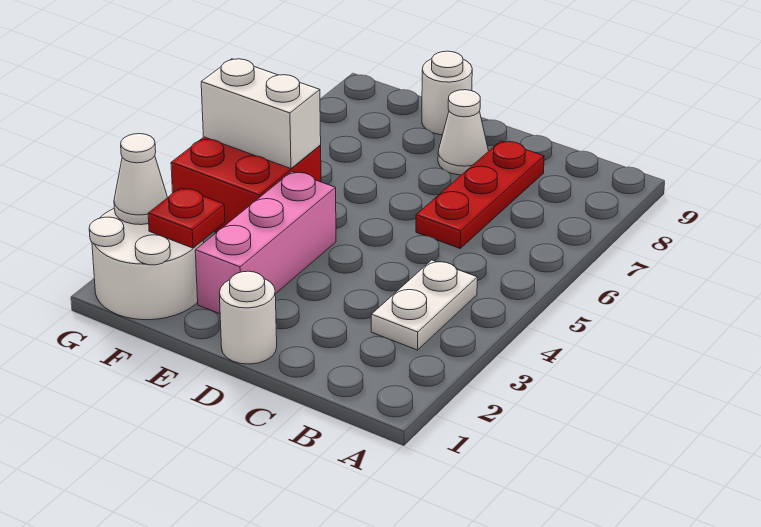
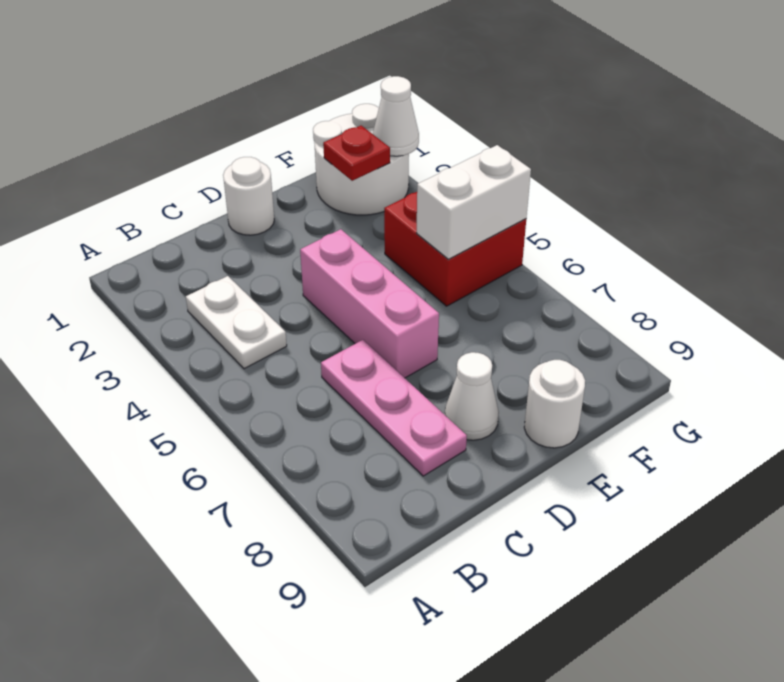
red plate C6:C8 level 1 -> pink plate C6:C8 level 1
pink brick E2:E4 level 1 -> pink brick D4:D6 level 1

